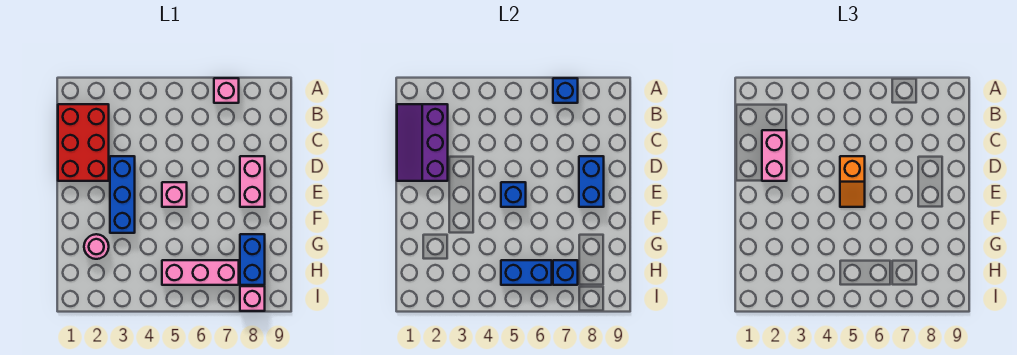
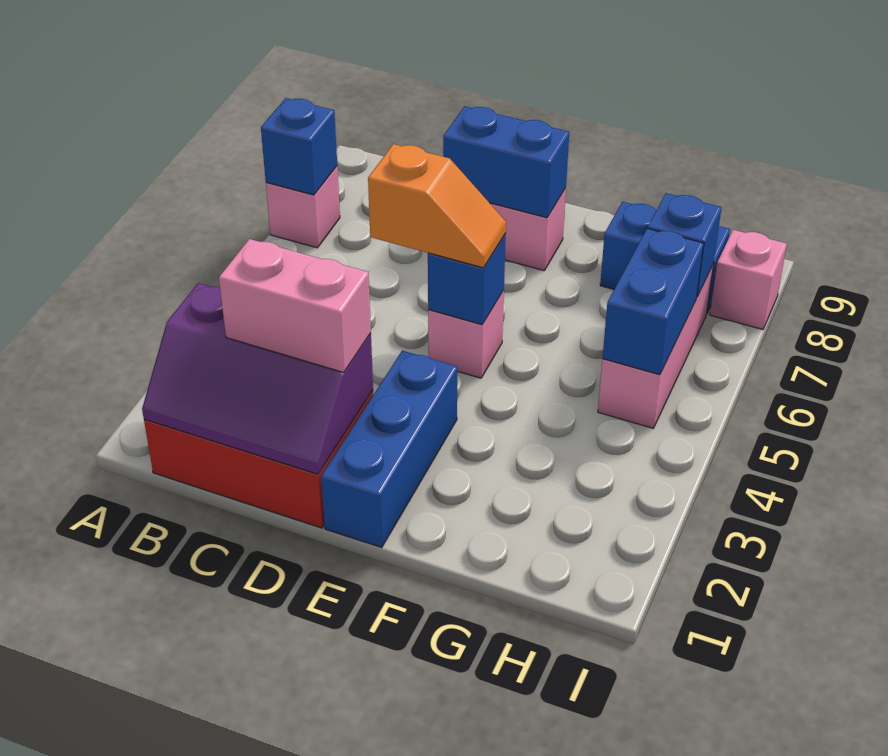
blue brick D3:F3 level 1 -> blue brick E1:E3 level 1
pink round brick G2 level 1 -> none

